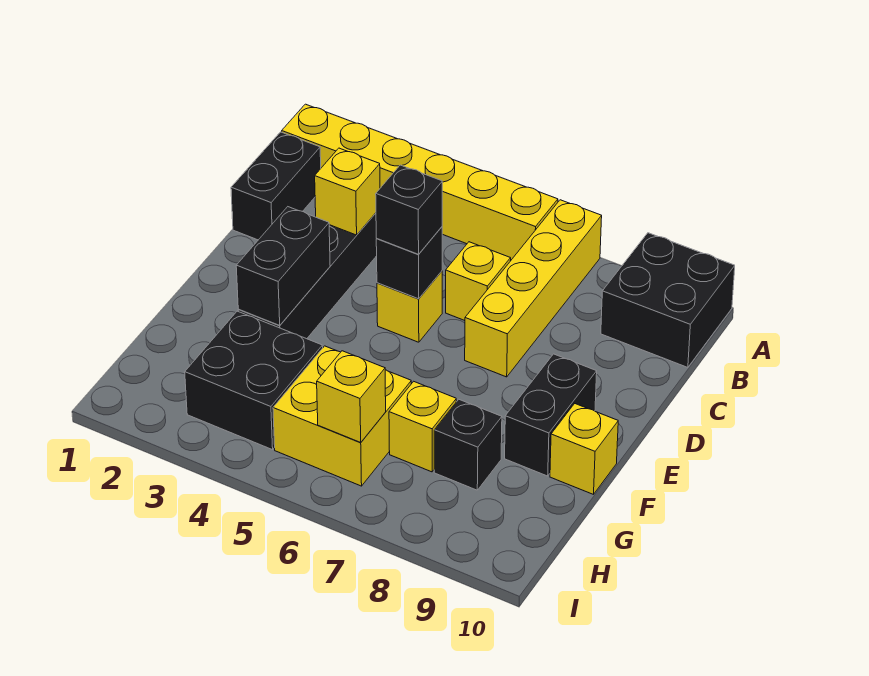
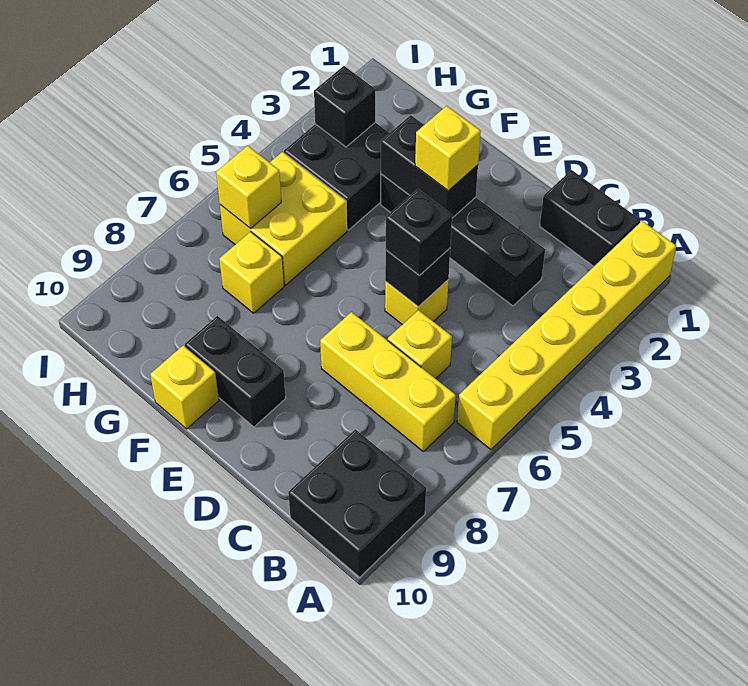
yellow brick A7:D7 level 1 -> yellow brick B7:D7 level 1
yellow brick C3 level 2 -> yellow brick E3 level 3
black brick G8 level 1 -> black brick H3 level 2

